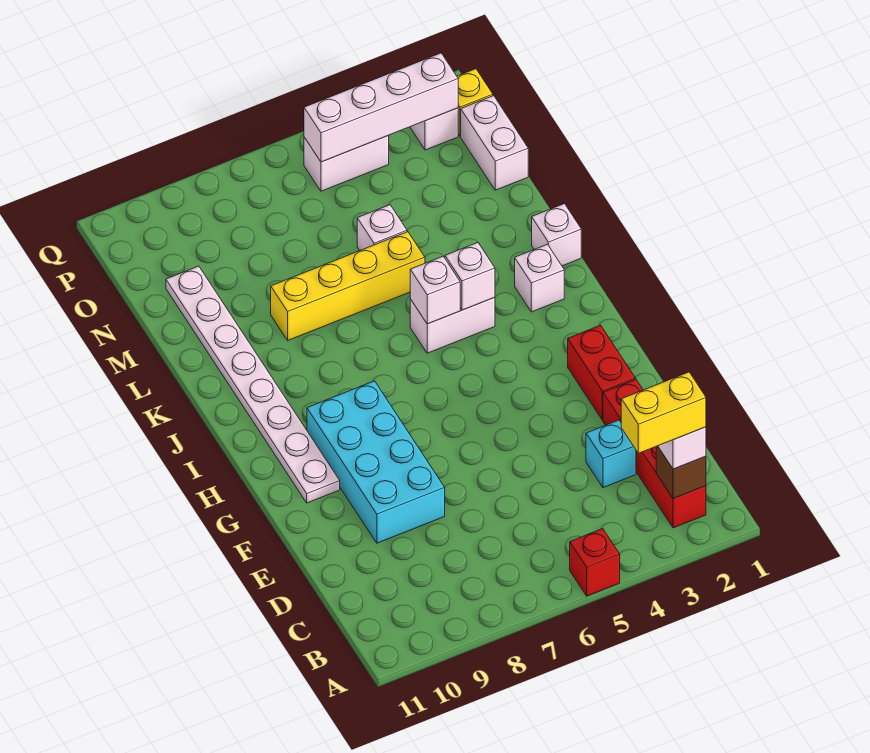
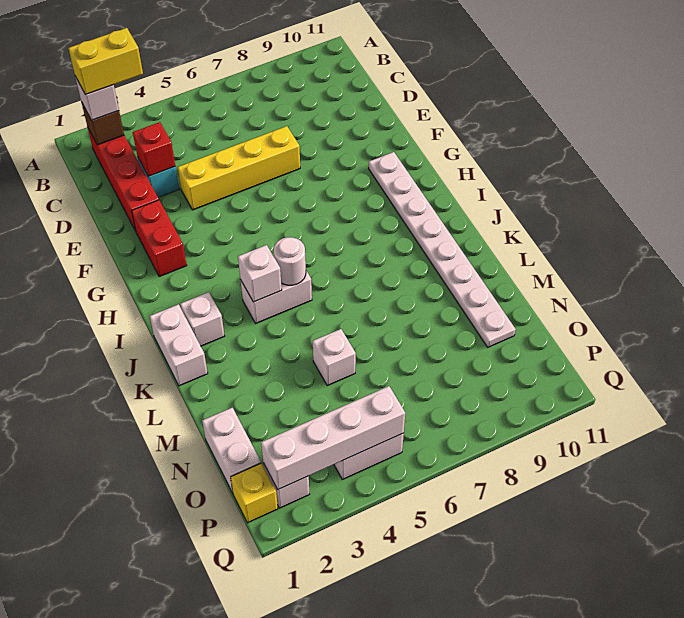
red brick A5 level 1 -> red brick D3 level 2
cyan brick E8:H9 level 1 -> none
white brick J5 level 2 -> white round brick J5 level 2
white brick K1 level 1 -> white brick J1:K1 level 1
yellow brick L5:L8 level 1 -> yellow brick E4:E7 level 1

